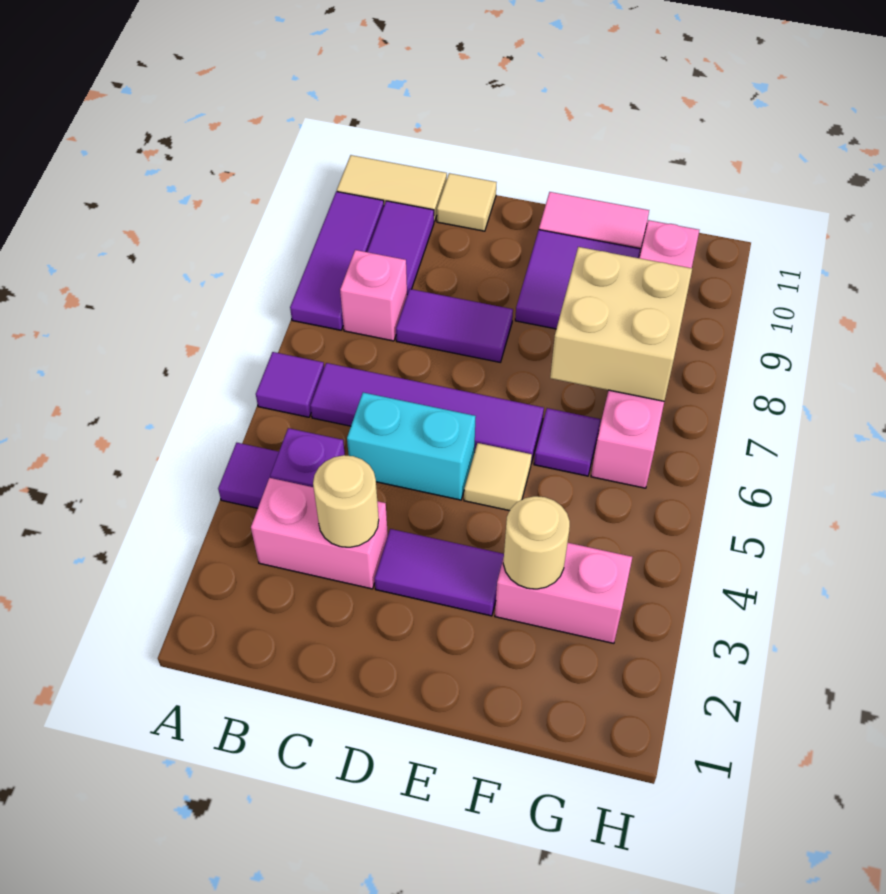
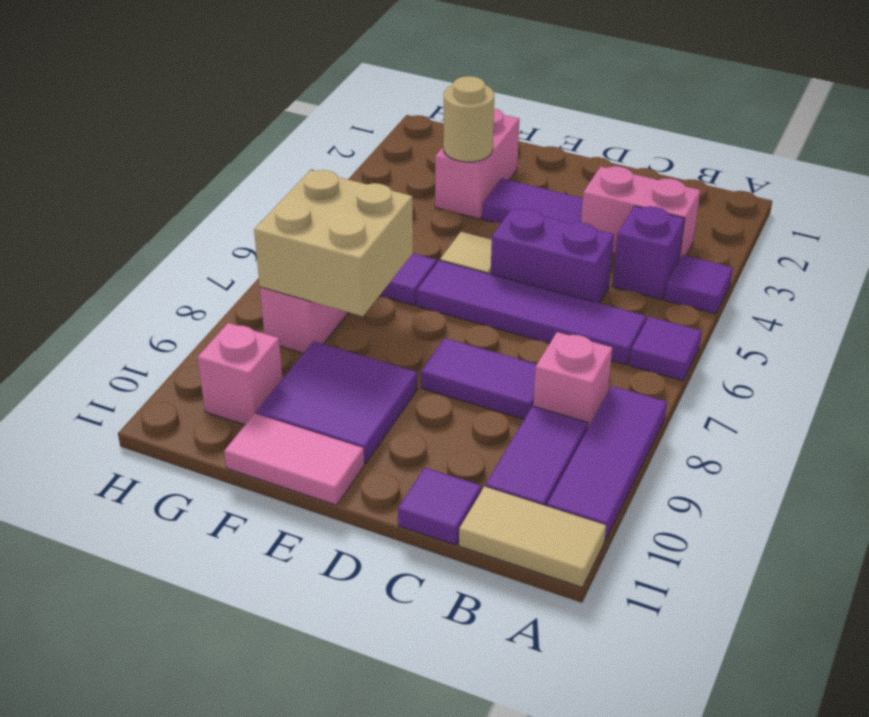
tan round brick C3 level 2 -> none
cyan brick C5:D5 level 1 -> purple brick C5:D5 level 1
tan tile C11 level 1 -> purple tile C11 level 1
pink brick F3:G3 level 1 -> pink brick F2:F3 level 1

